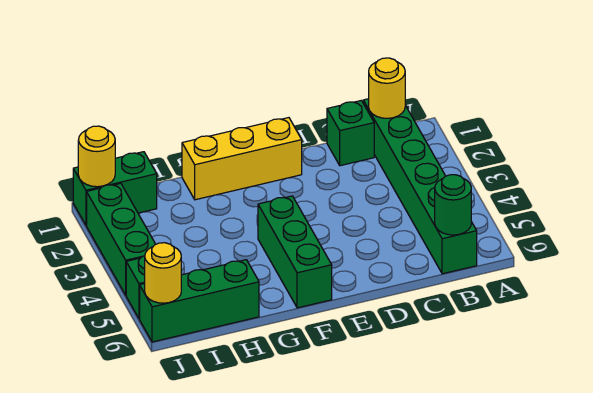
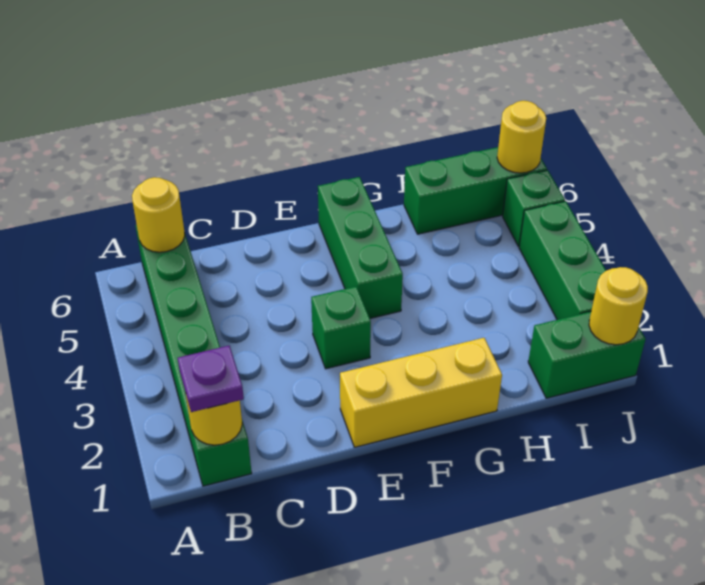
none -> purple plate B1 level 3
green round brick B6 level 2 -> yellow round brick B6 level 2
green brick C1 level 1 -> green brick E3 level 1

